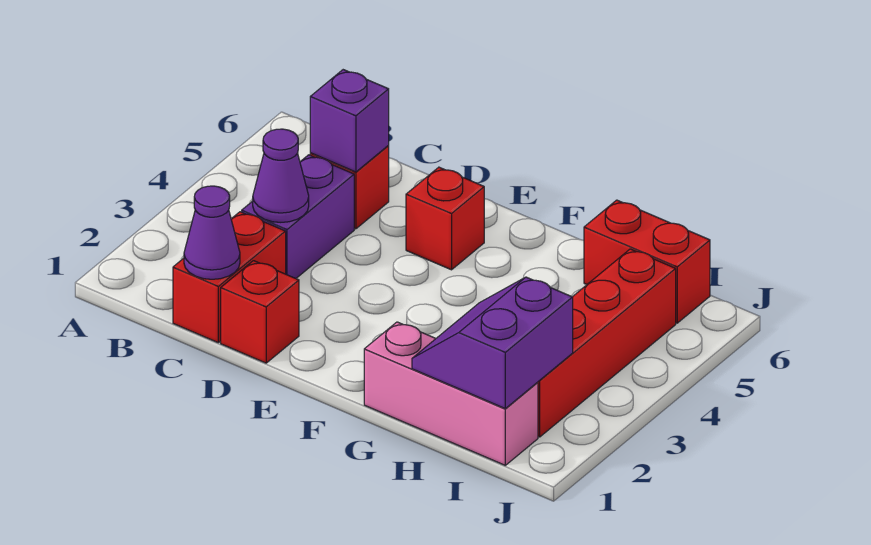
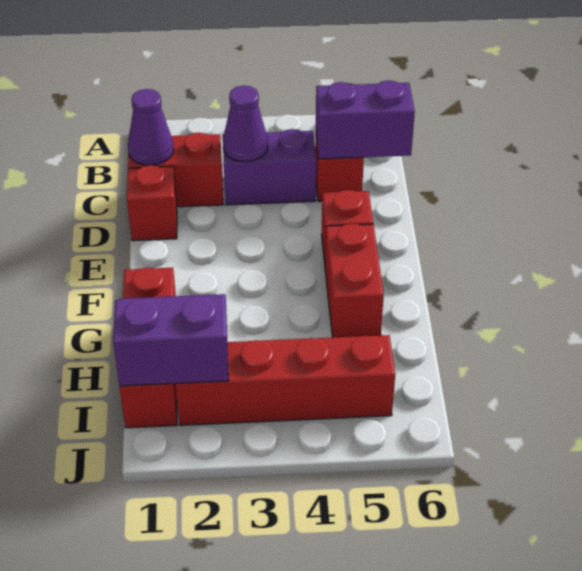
purple brick C5 level 2 -> purple brick C5:C6 level 2
pink brick G1:I1 level 1 -> red brick G1:I1 level 1
red brick H6:I6 level 1 -> red brick F5:G5 level 1

